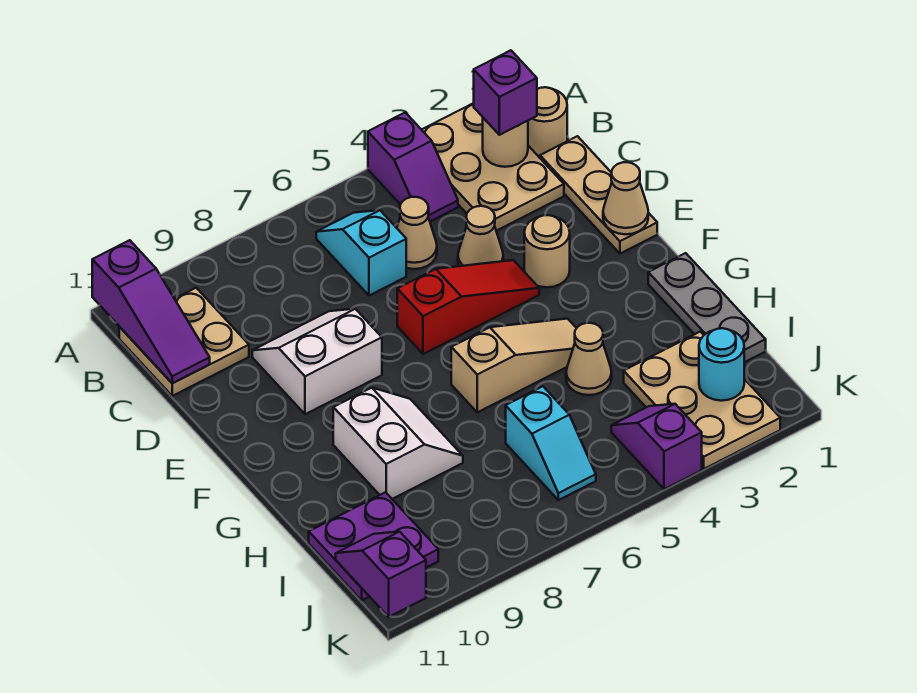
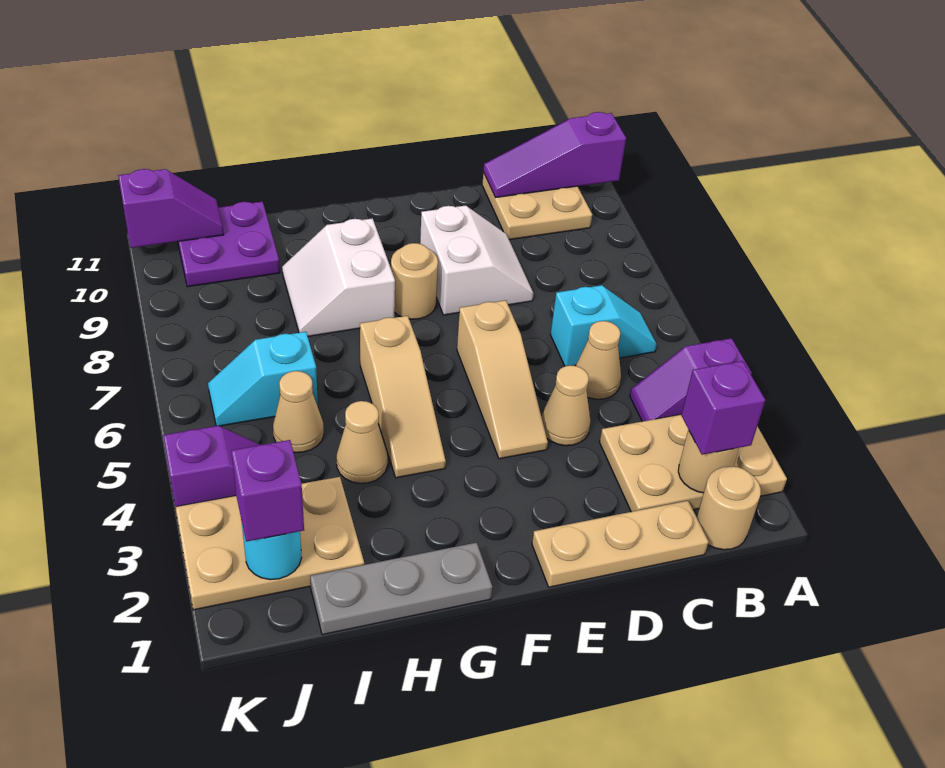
tan cone E1 level 2 -> tan cone I5 level 1
tan round brick E3 level 1 -> tan round brick F8 level 1
red slope E4:E6 level 1 top 6 -> tan slope E4:E6 level 1 top 6
white slope G8:H9 level 1 top 9 -> white slope G8:H9 level 1 top G
none -> purple brick J2 level 3

